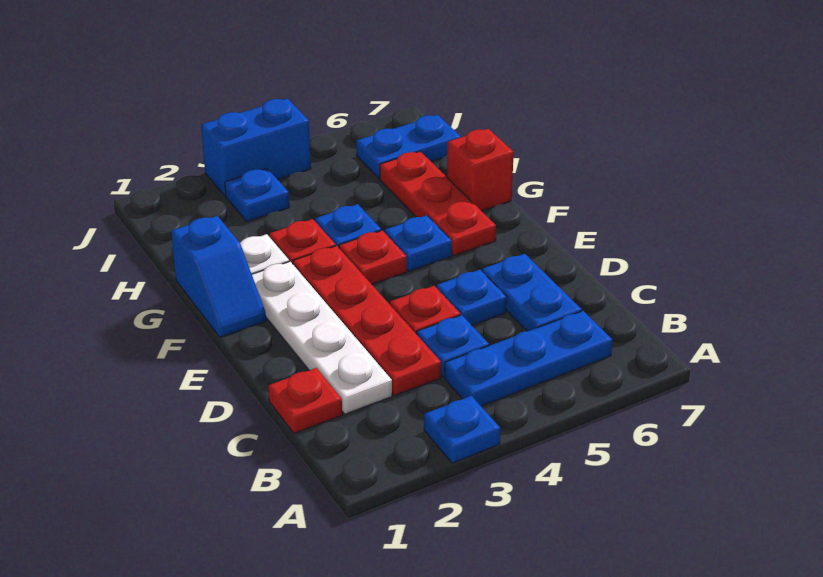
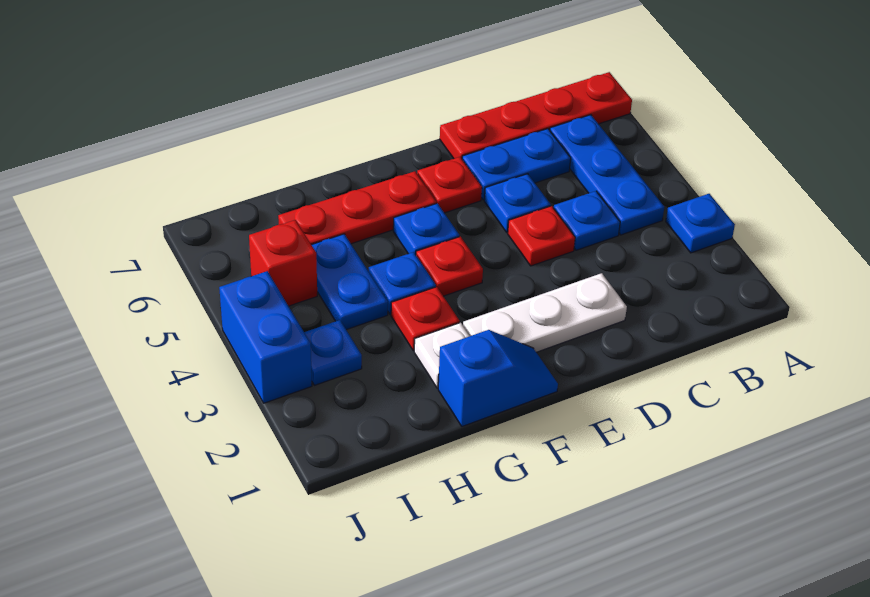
red plate C1 level 1 -> red plate E6 level 1
white plate C2:F2 level 1 -> white plate D2:F2 level 1
red plate C3:F3 level 1 -> red plate A7:D7 level 1
red brick G7 level 1 -> red brick I5 level 1
blue plate I6:I7 level 1 -> blue plate H4:H5 level 1

